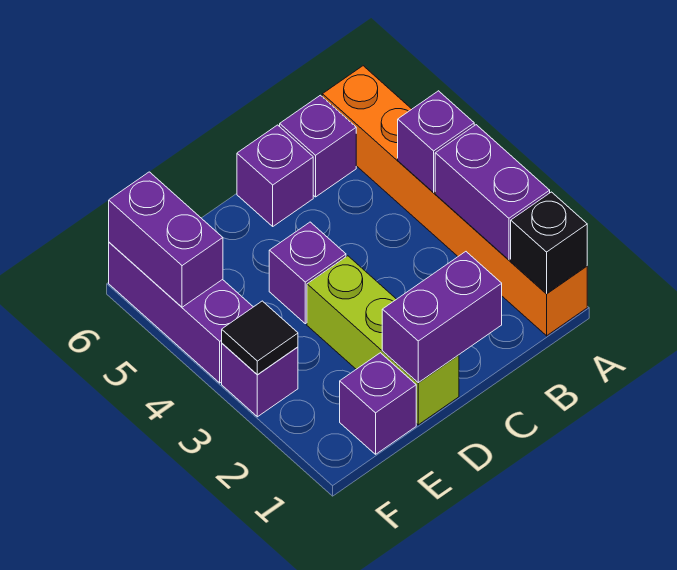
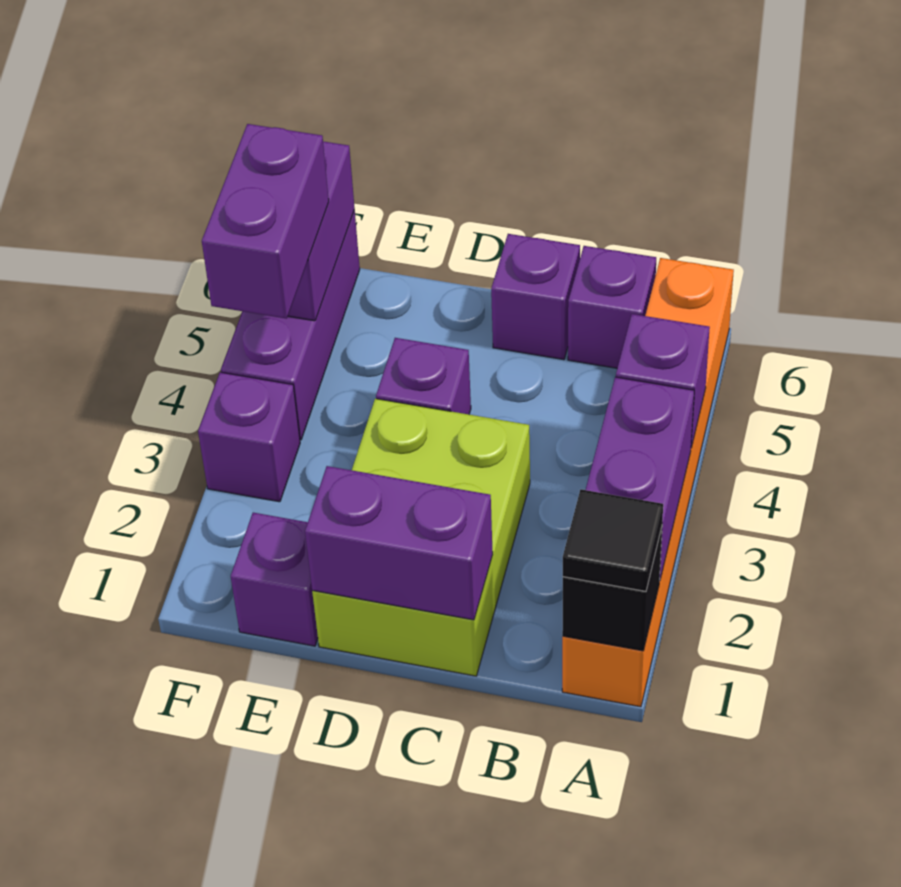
lime brick D1:D3 level 1 -> lime brick C1:D3 level 1
black tile F3 level 2 -> black tile A1 level 3
none -> purple brick F4:F5 level 3

